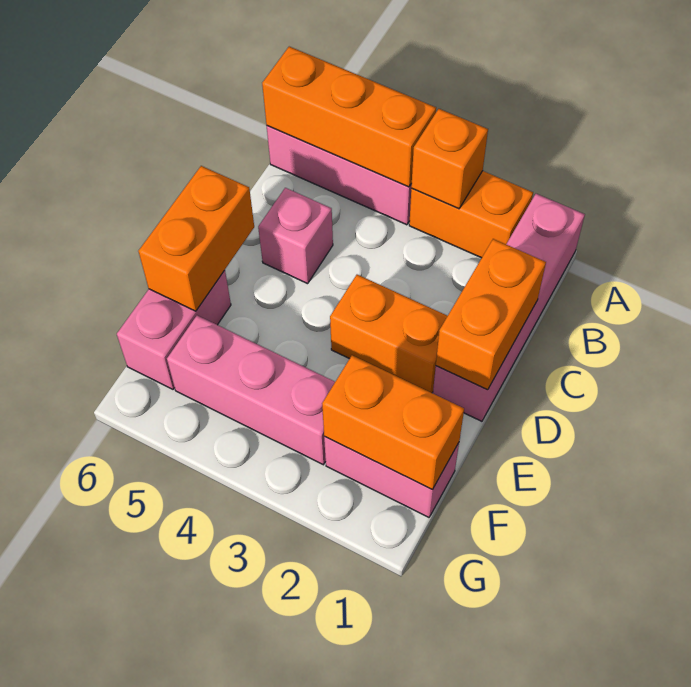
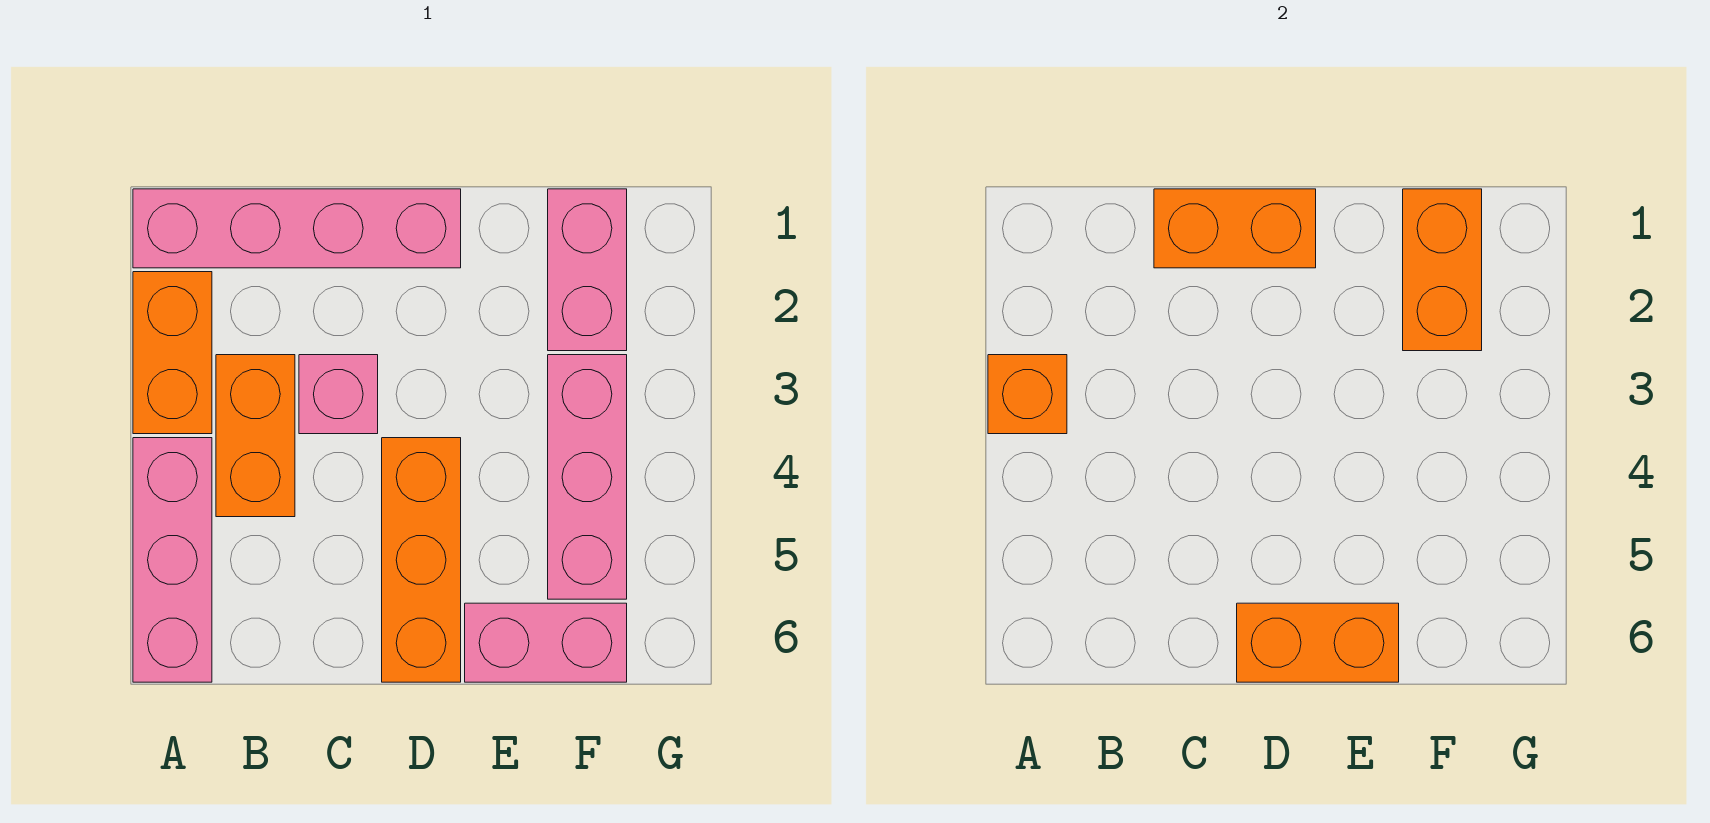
orange brick A4:A6 level 2 -> orange brick D4:D6 level 1
pink brick C5 level 1 -> pink brick C3 level 1
orange brick D2:D3 level 1 -> orange brick B3:B4 level 1

